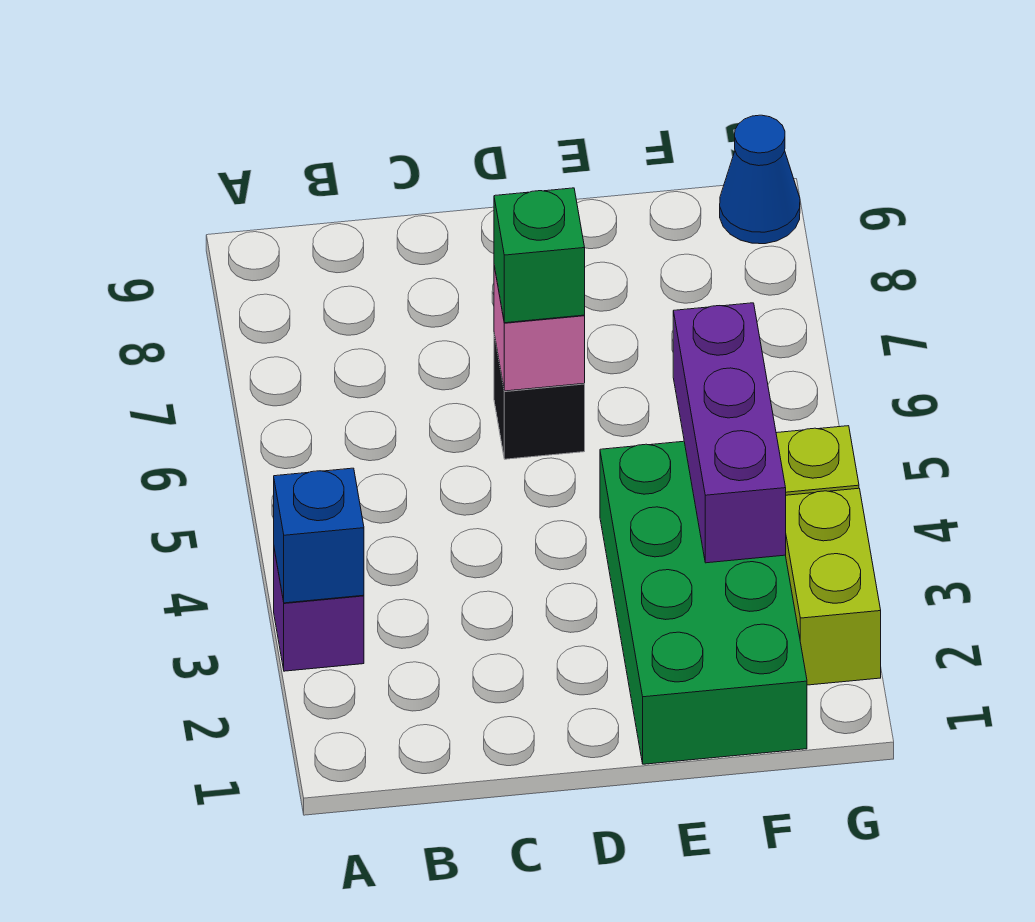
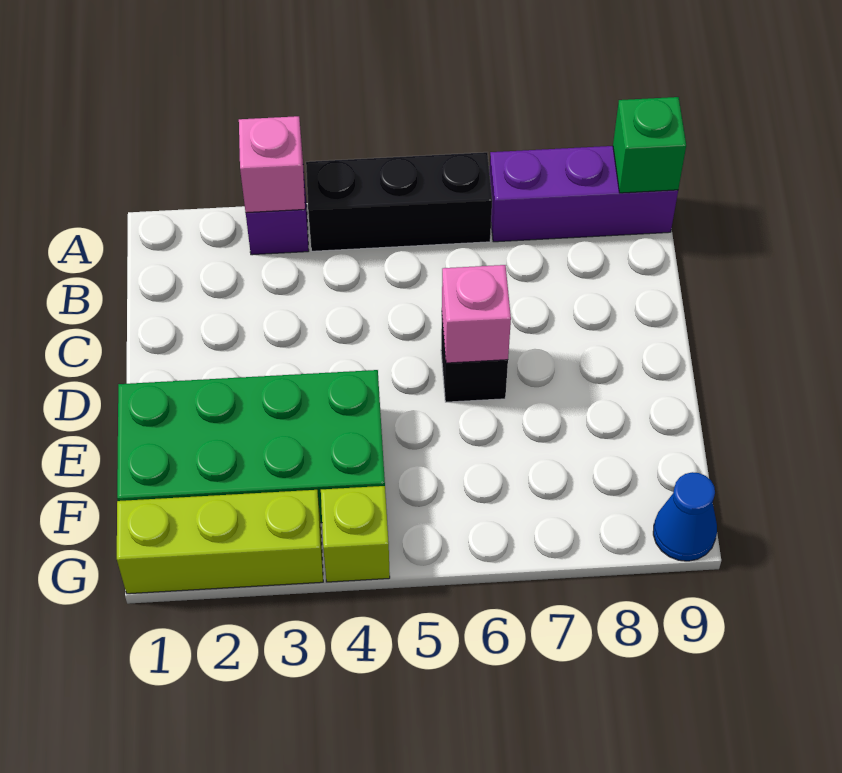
blue brick A3 level 2 -> pink brick A3 level 2
none -> black brick A4:A6 level 1
green brick D6 level 3 -> green brick A9 level 2
purple brick F3:F5 level 2 -> purple brick A7:A9 level 1
lime brick G2:G3 level 1 -> lime brick G1:G3 level 1

